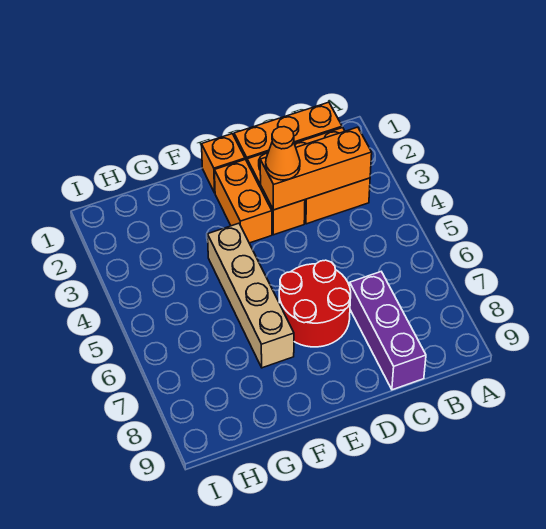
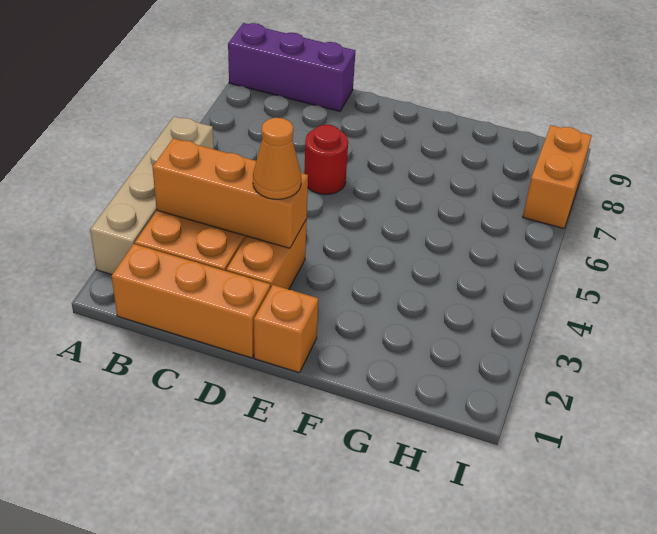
purple brick C7:C9 level 1 -> purple brick A9:C9 level 1
red round brick D6:E7 level 1 -> red round brick D6 level 1
orange brick E2:E3 level 1 -> orange brick I7:I8 level 1
tan brick F4:F7 level 1 -> tan brick A2:A5 level 1

